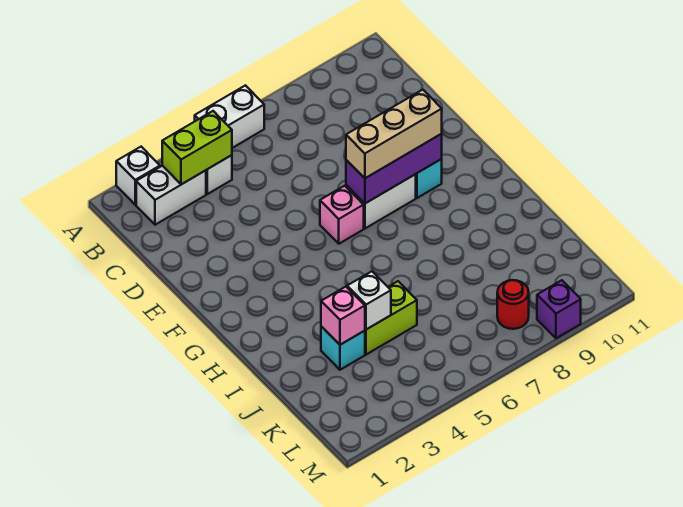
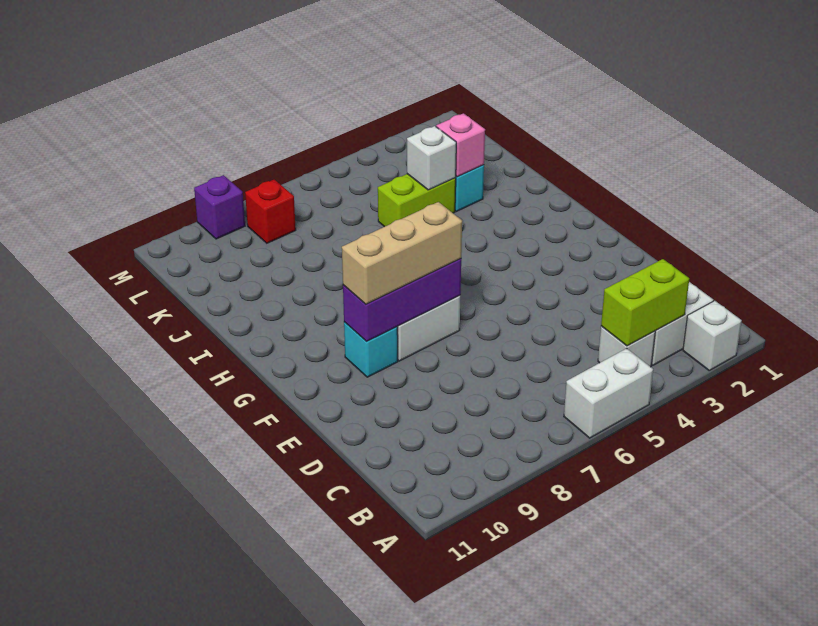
pink brick F6 level 1 -> none
red round brick L8 level 1 -> red brick L8 level 1

